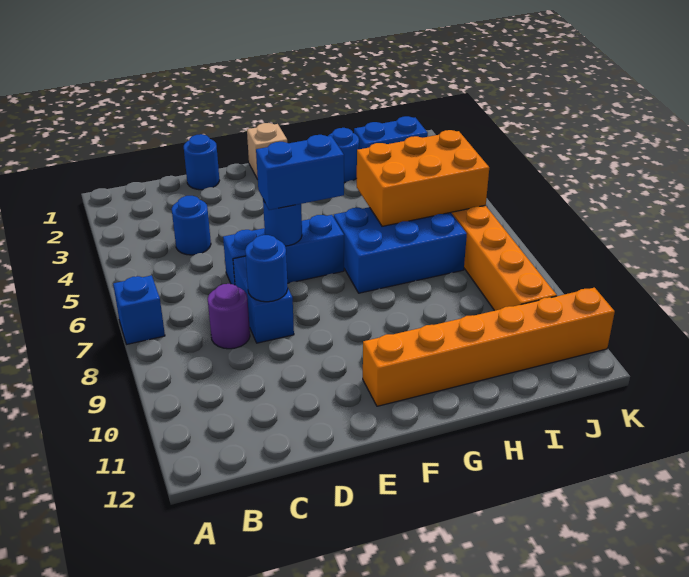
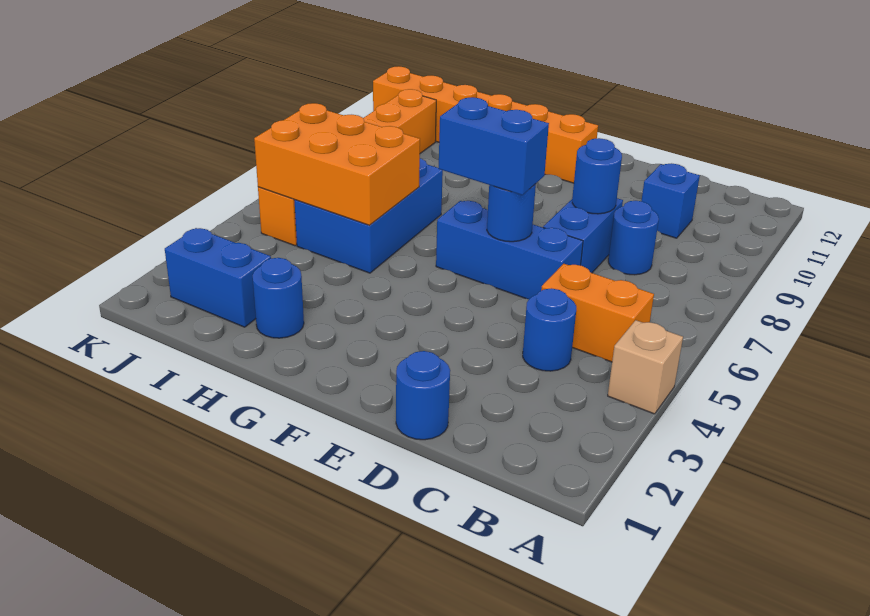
blue brick A7 level 1 -> blue brick C10 level 1
none -> orange brick B5:C5 level 1
purple round brick C8 level 1 -> blue round brick C8 level 1
tan brick F1 level 1 -> tan brick A4 level 1
blue brick G6:I7 level 1 -> blue brick H5:I7 level 1

